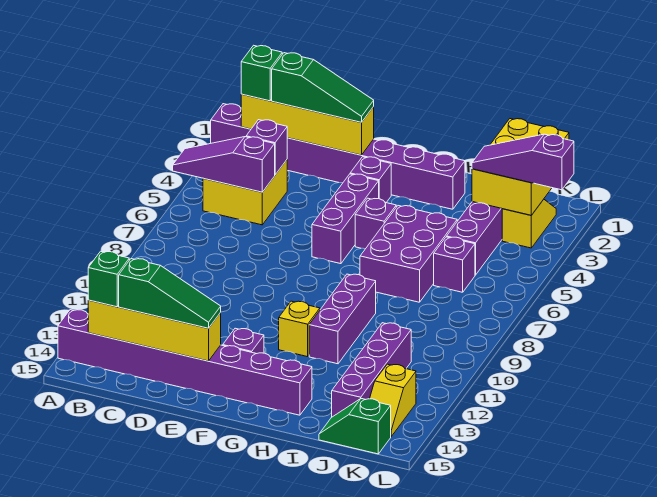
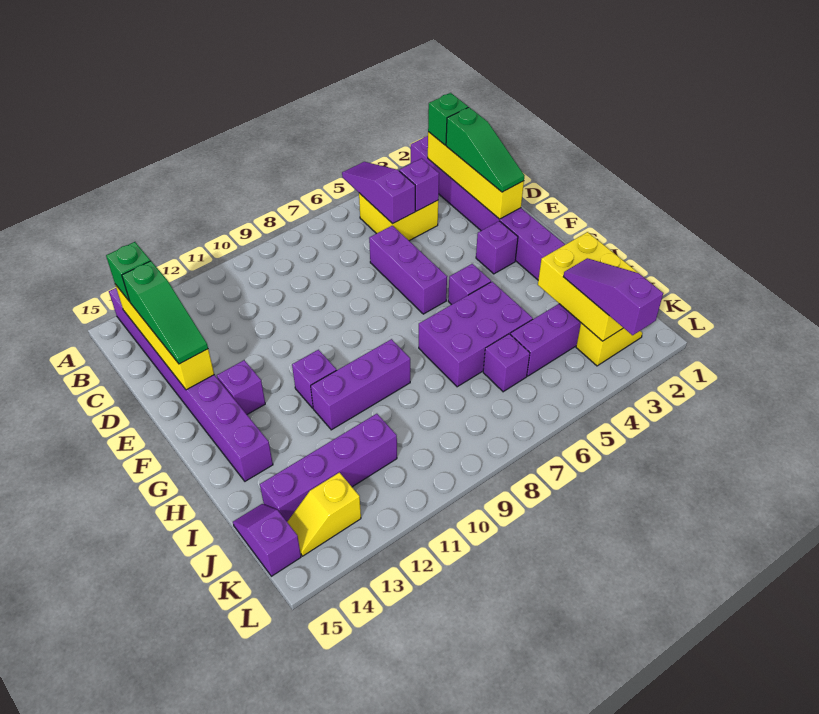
purple brick F4:F6 level 1 -> purple brick D6:F6 level 1
yellow brick G11 level 1 -> purple brick G11 level 1
yellow brick J1:K3 level 2 -> yellow brick I2:K3 level 2
green slope J15:K15 level 1 top K -> purple slope J15:K15 level 1 top K

